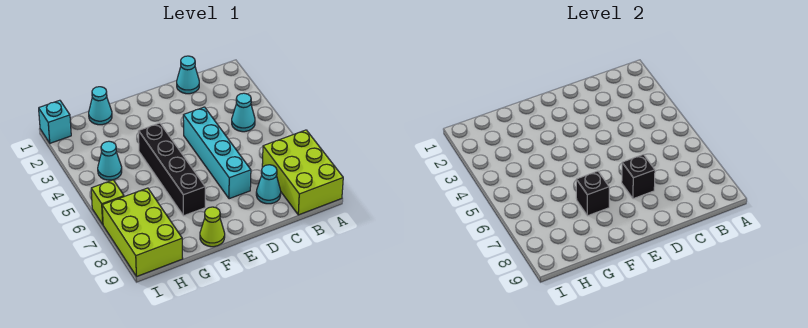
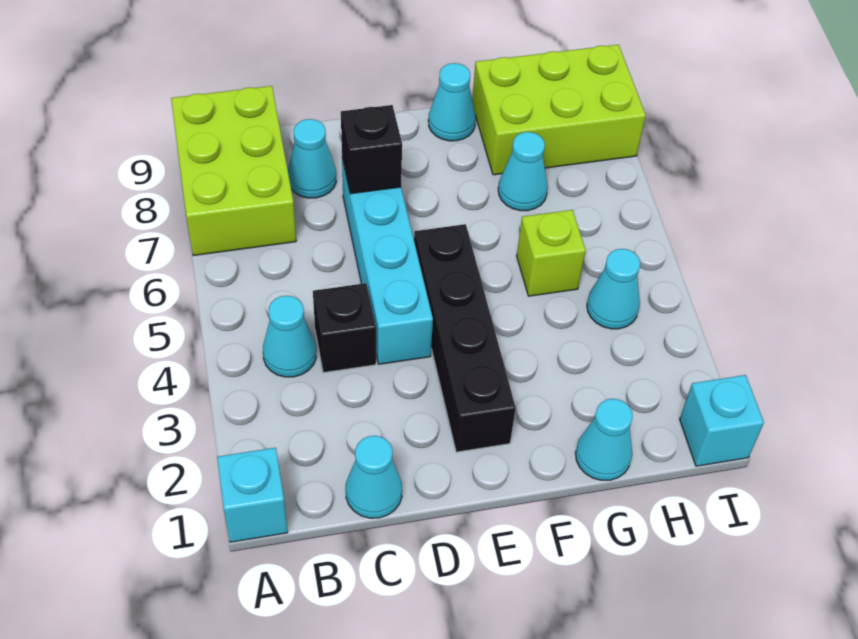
none -> cyan brick A1 level 1
black brick F4:F7 level 1 -> black brick E2:E5 level 1
black brick F7 level 2 -> black brick C4 level 1
lime cone F9 level 1 -> cyan cone F9 level 1
none -> cyan cone G7 level 1
lime brick H7:I9 level 1 -> lime brick G8:I9 level 1
lime brick I6 level 1 -> lime brick G5 level 1

